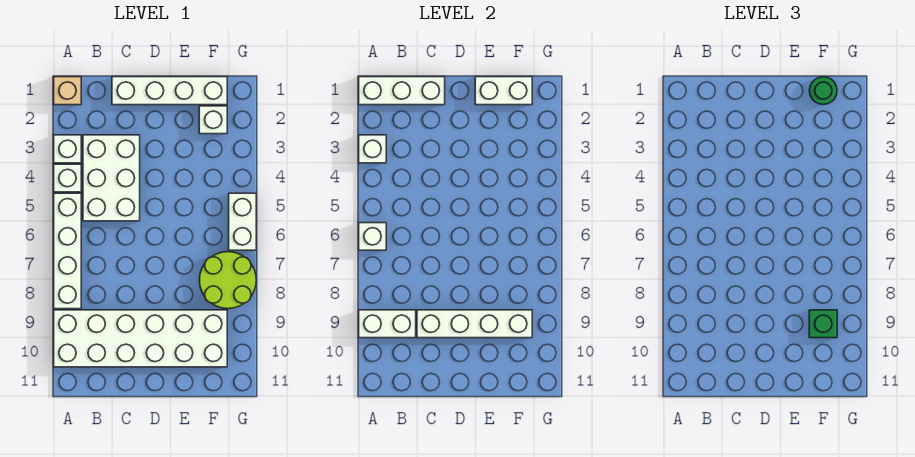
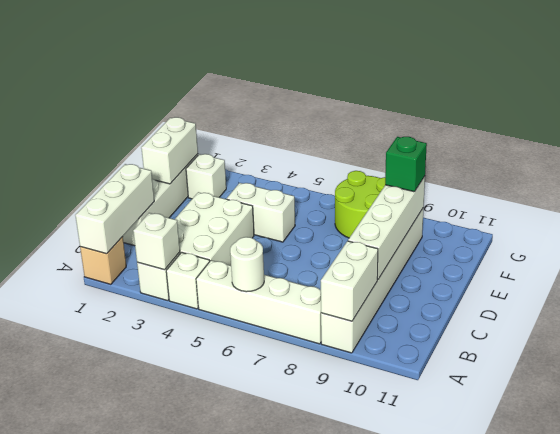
white brick A6 level 2 -> white round brick A6 level 2
white brick A9:F10 level 1 -> white brick A9:F9 level 1
white brick B3:C5 level 1 -> white brick B3:D4 level 1
green round brick F1 level 3 -> none
white brick G5:G6 level 1 -> white brick E4:E5 level 1

